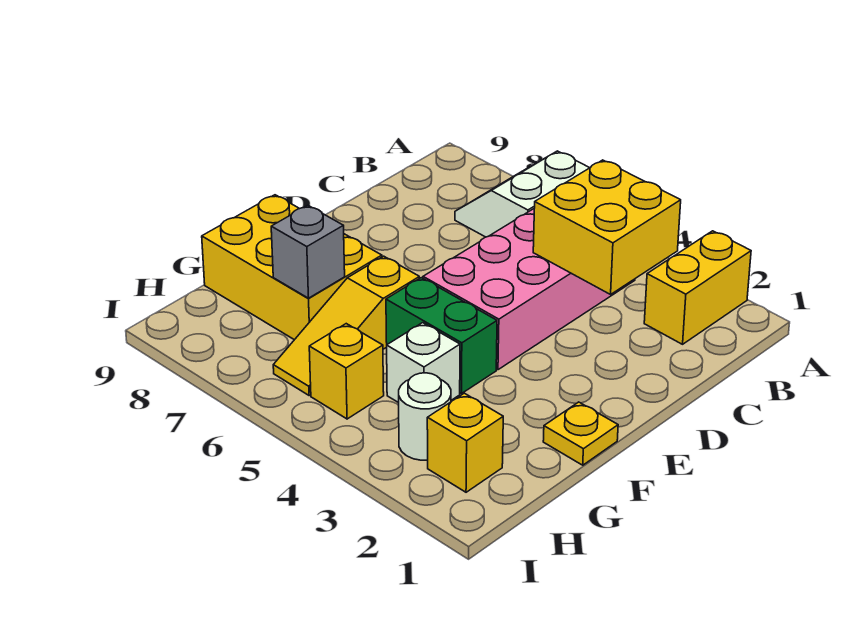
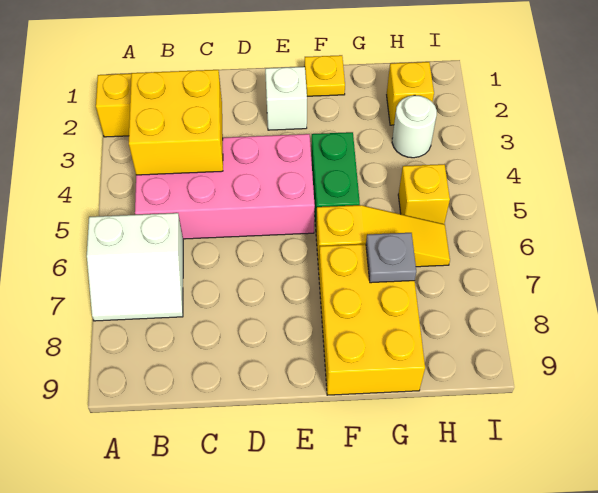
white brick G4 level 1 -> white brick E2 level 1
grey brick G7 level 2 -> grey plate G7 level 2

